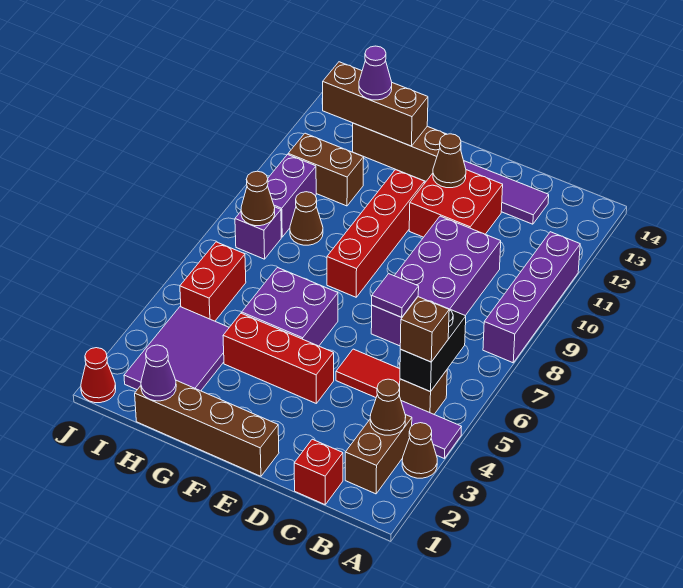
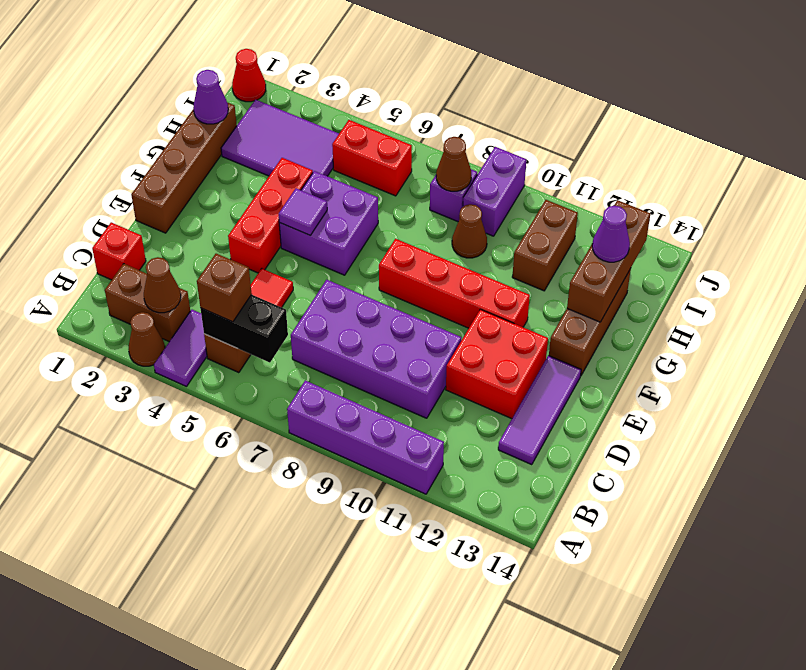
purple tile D7 level 2 -> purple tile F5 level 2
brown cone E12 level 2 -> none
purple brick I9:I10 level 1 -> purple brick I9:J9 level 1

